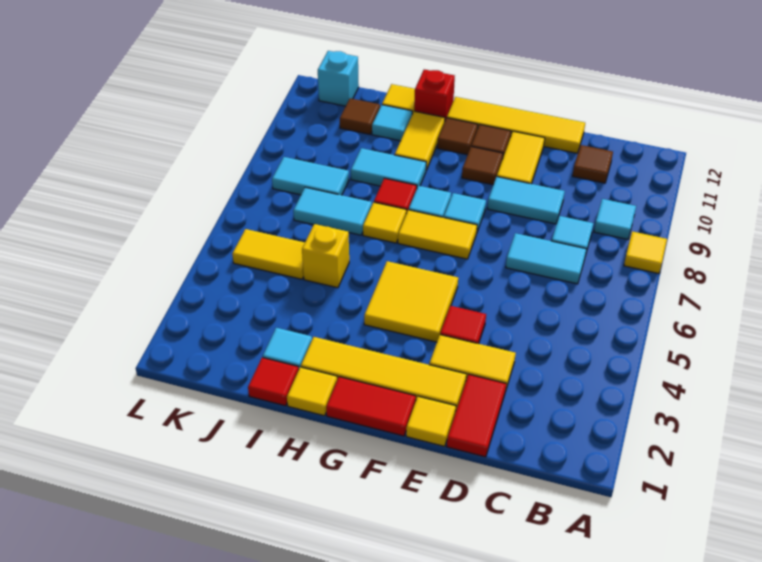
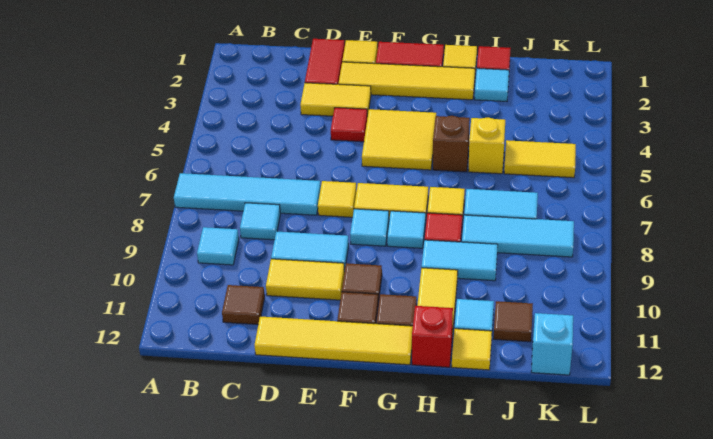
yellow tile A8 level 1 -> yellow tile E7 level 1
cyan tile C7:D7 level 1 -> cyan tile A7:D7 level 1
yellow tile E10:E11 level 1 -> yellow tile D10:E10 level 1
none -> brown brick H5 level 1
cyan tile J8:K8 level 1 -> cyan tile I8:K8 level 1

